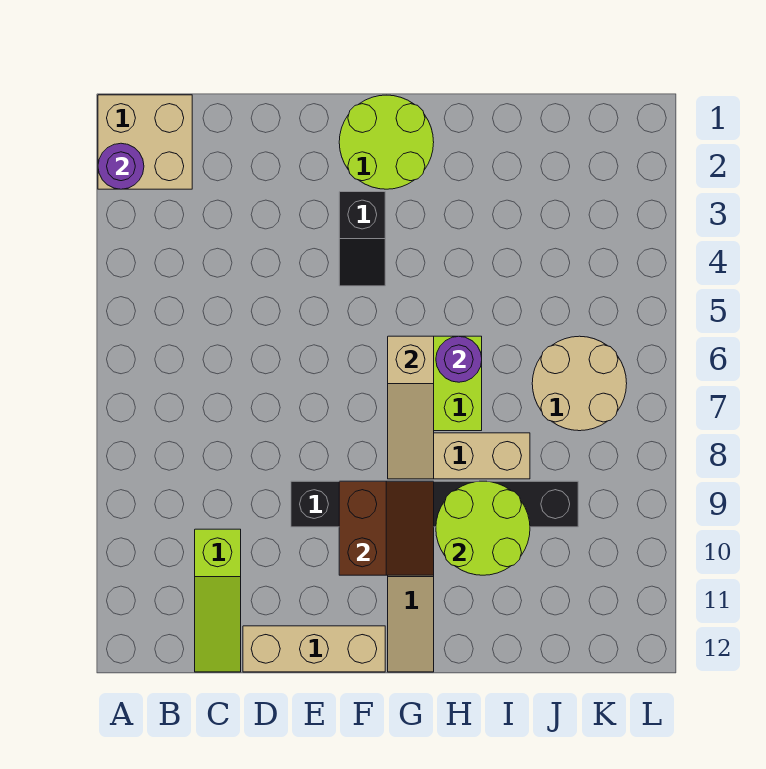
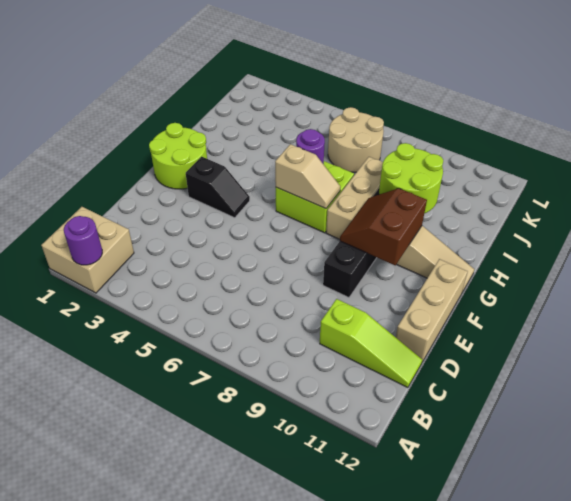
brown slope F9:G10 level 2 top F -> brown slope F9:G10 level 2 top 10
tan slope G6:G8 level 2 top 6 -> tan slope G6:G7 level 2 top 6

